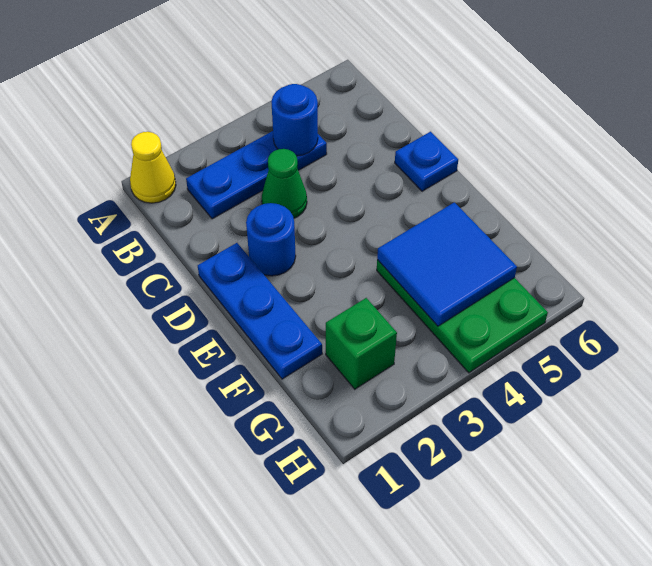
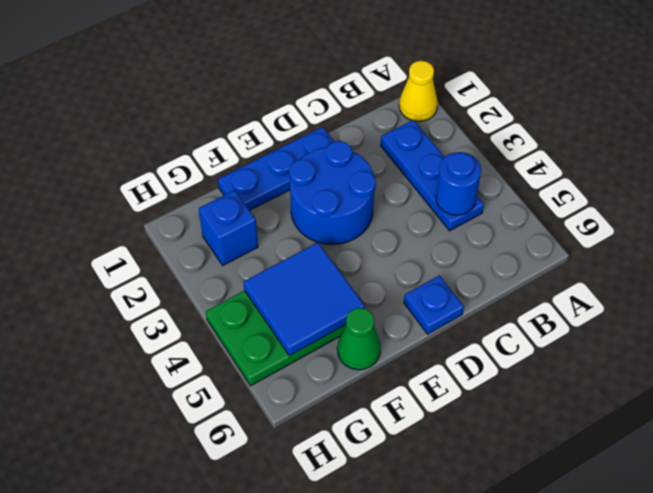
green cone C3 level 1 -> green cone F6 level 1
blue round brick D2 level 1 -> blue round brick D2:E3 level 1
green brick G2 level 1 -> blue brick G2 level 1

